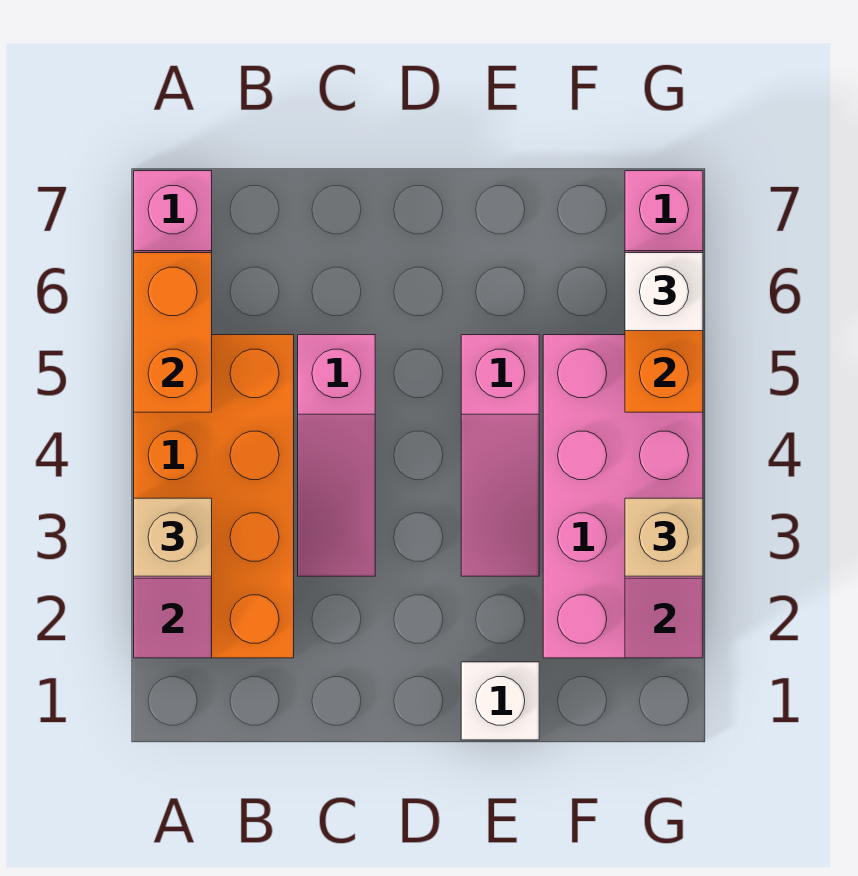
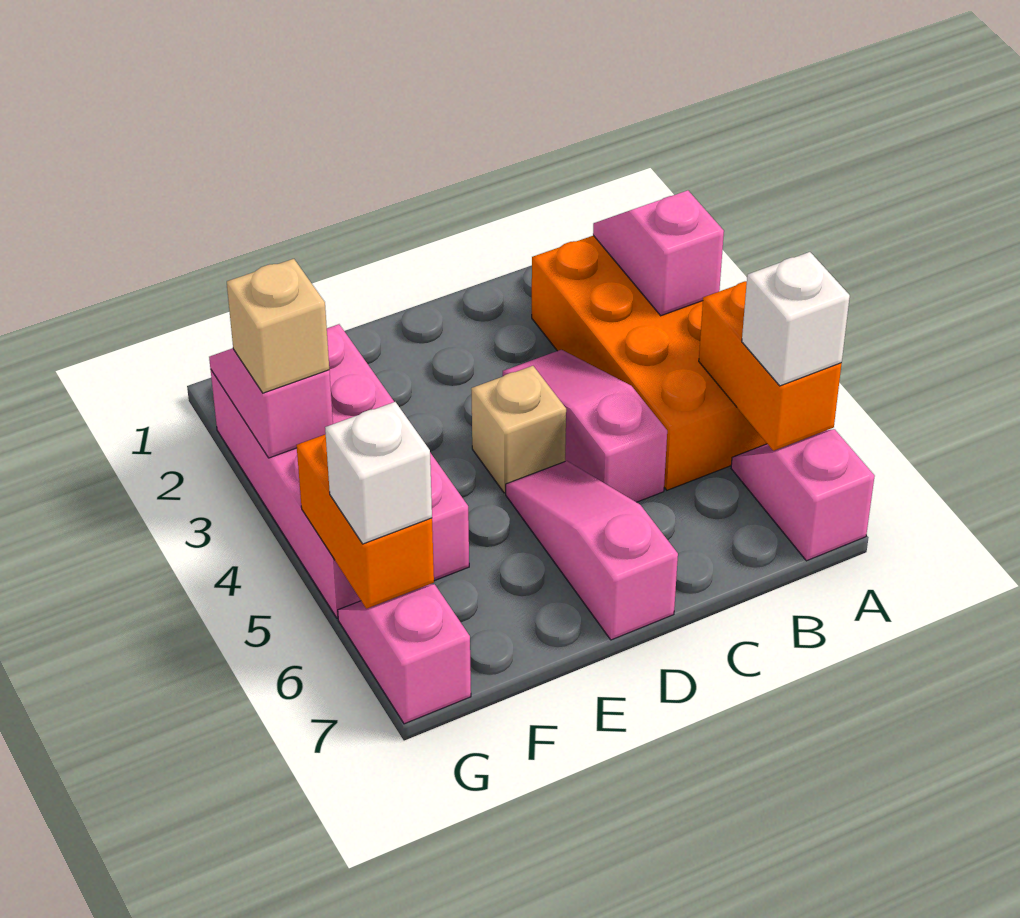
tan brick A3 level 3 -> tan brick D4 level 1
white brick E1 level 1 -> white brick A6 level 3
pink slope E3:E5 level 1 top 5 -> pink slope D5:D7 level 1 top 7

